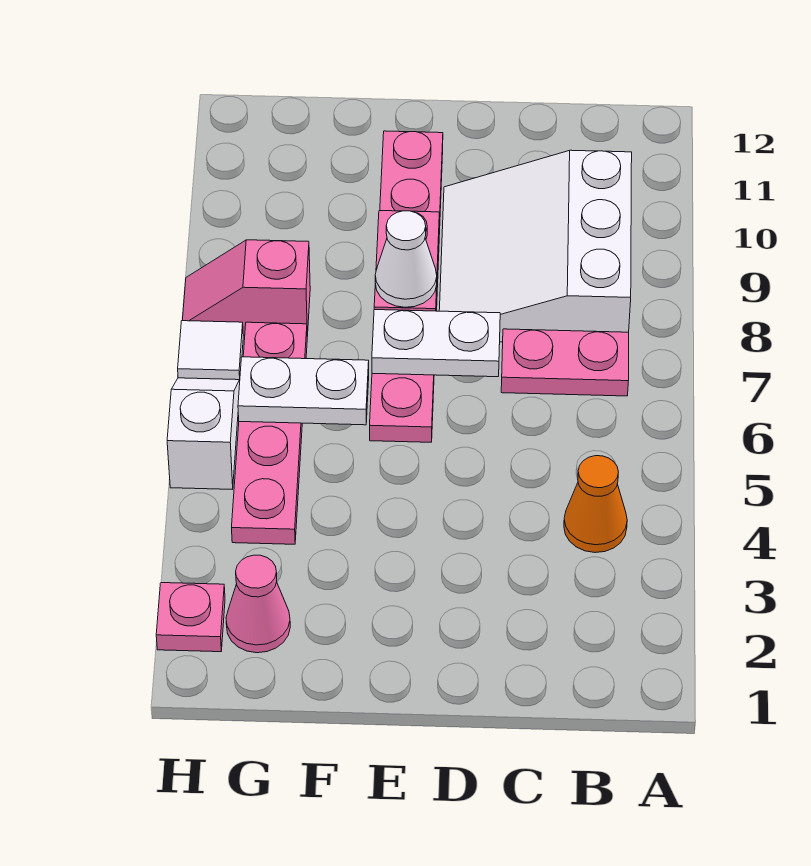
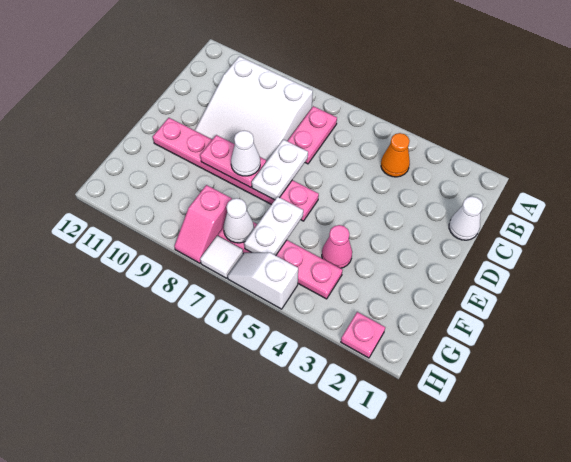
none -> white cone C1 level 1
pink cone G2 level 1 -> pink cone F4 level 1
none -> white cone G7 level 2

